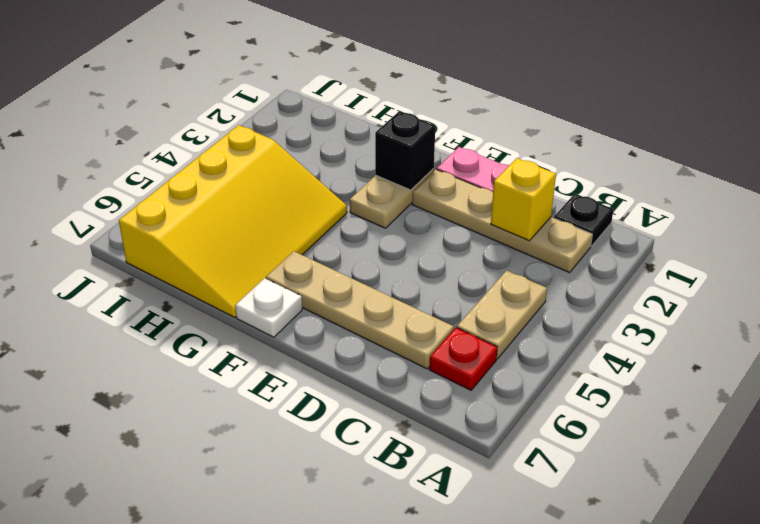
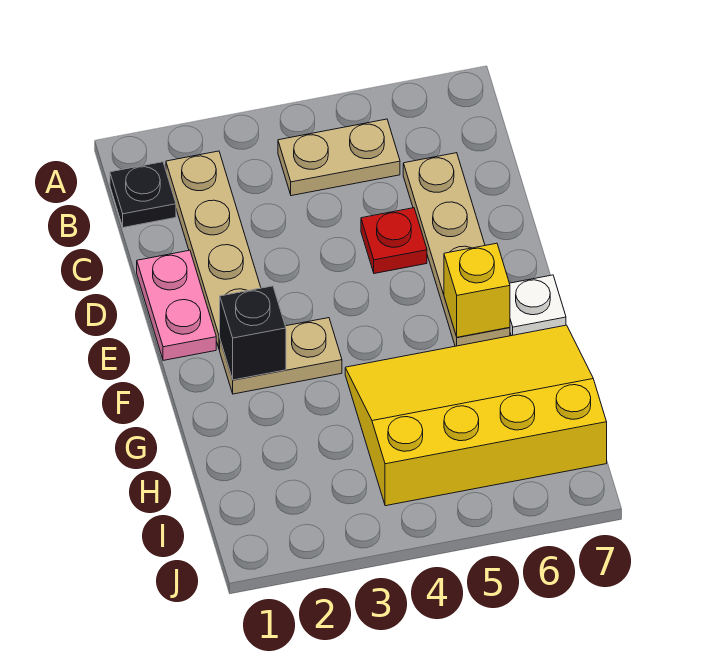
red plate B6 level 1 -> red plate D5 level 1
yellow brick C2 level 2 -> yellow brick F6 level 2

